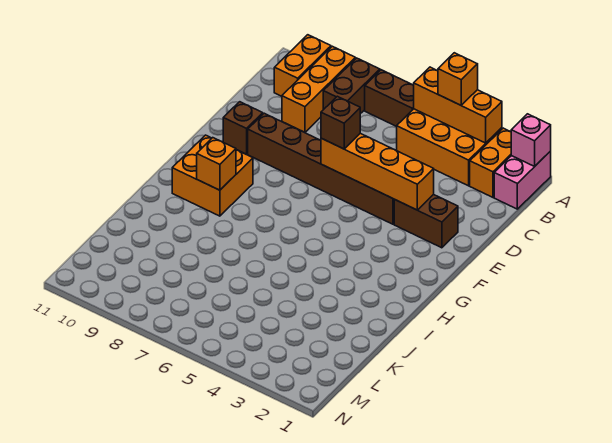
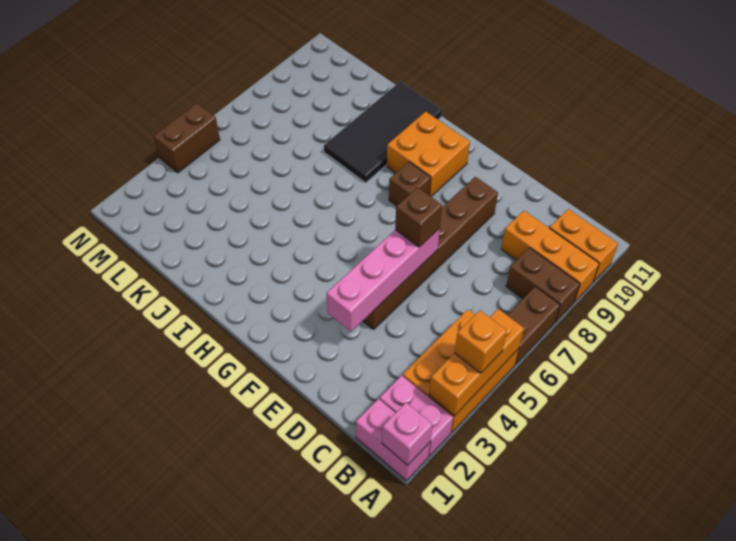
orange brick A2:B2 level 1 -> pink brick A2:B2 level 1
brown brick E2:E3 level 1 -> brown brick N4:N5 level 1
orange brick E3:E6 level 2 -> pink brick E3:E6 level 2
brown brick E10 level 1 -> brown brick G8 level 1
orange brick H9 level 2 -> none
none -> black tile I8:J11 level 1

